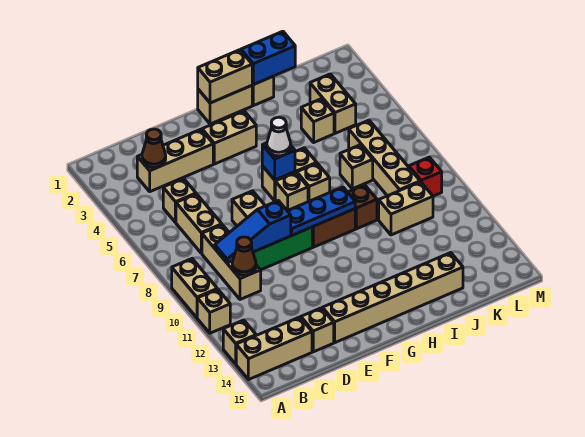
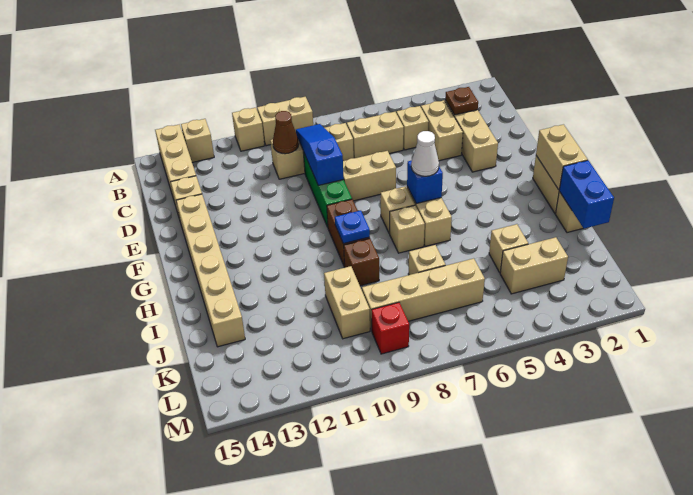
brown cone C3 level 2 -> brown plate C3 level 2
tan brick F3:G3 level 1 -> tan brick C4:D4 level 1
blue plate F9:H9 level 2 -> blue plate H9 level 2

